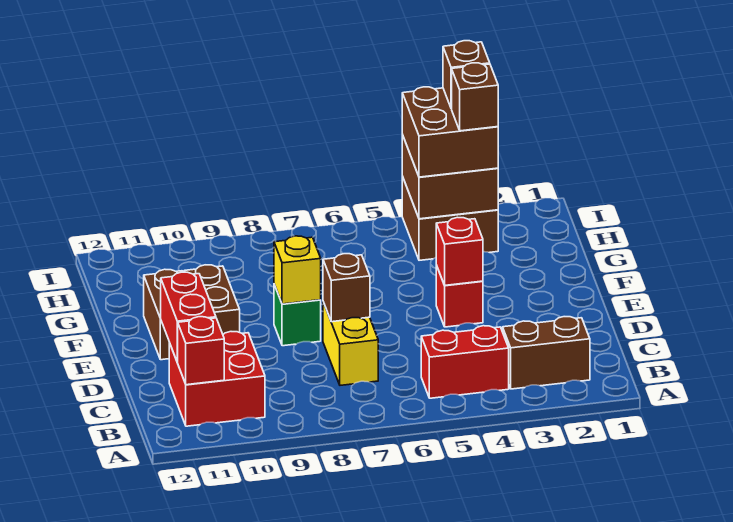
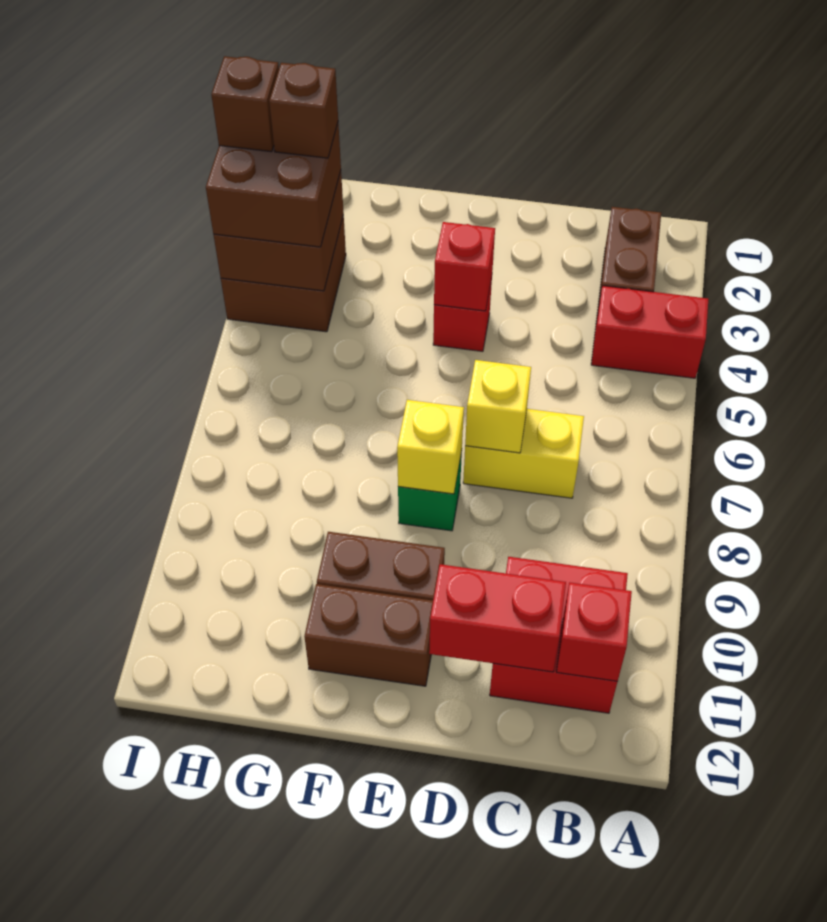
red brick B4:B5 level 1 -> red brick A4:B4 level 1
brown brick D7 level 2 -> yellow brick D7 level 2

